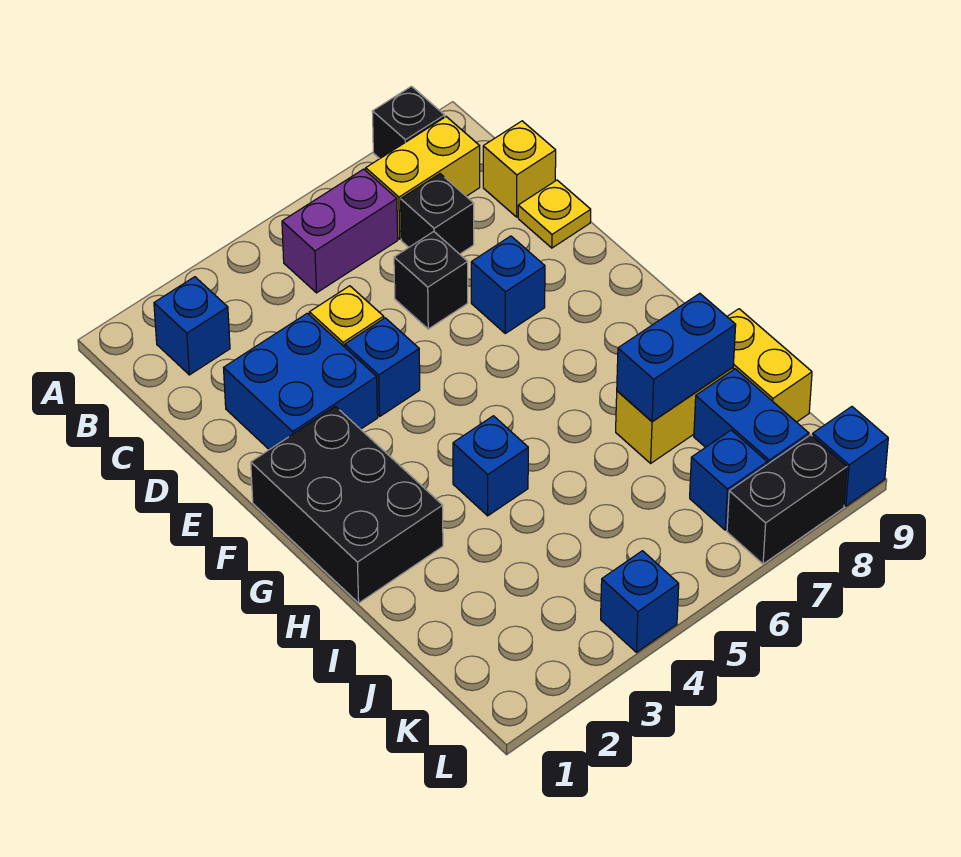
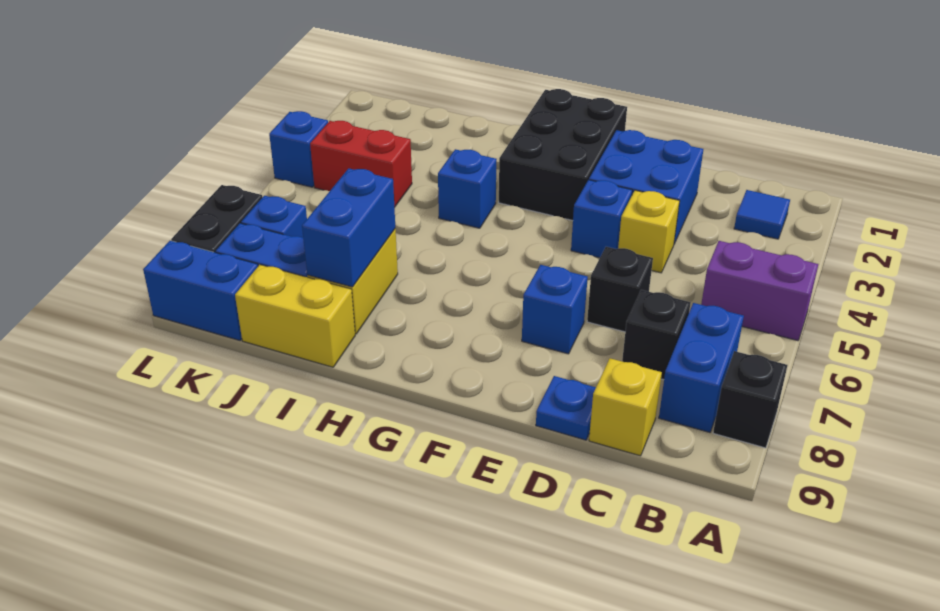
blue brick B2 level 1 -> blue tile B2 level 1
purple brick B5:B6 level 1 -> purple brick A5:B5 level 1
yellow brick B7:B8 level 1 -> blue brick B7:B8 level 1
yellow plate D9 level 1 -> blue plate D9 level 1
black brick F1:H2 level 1 -> black brick F1:G3 level 1
none -> red brick J4:K4 level 1
blue brick L9 level 1 -> blue brick K9:L9 level 1

